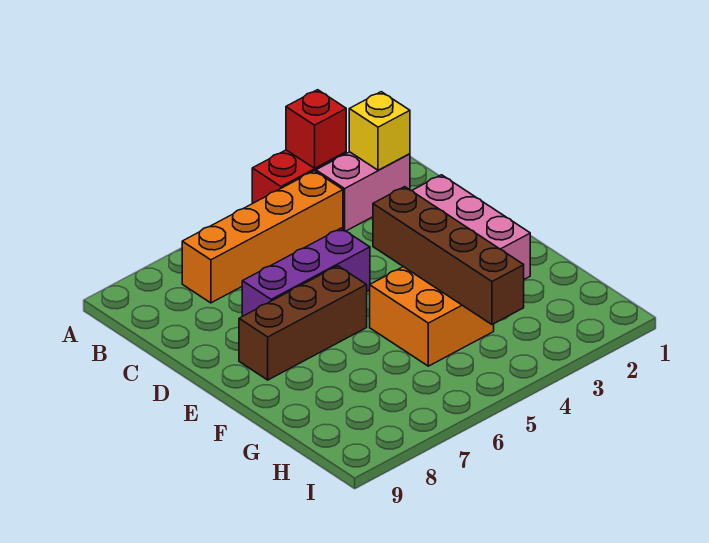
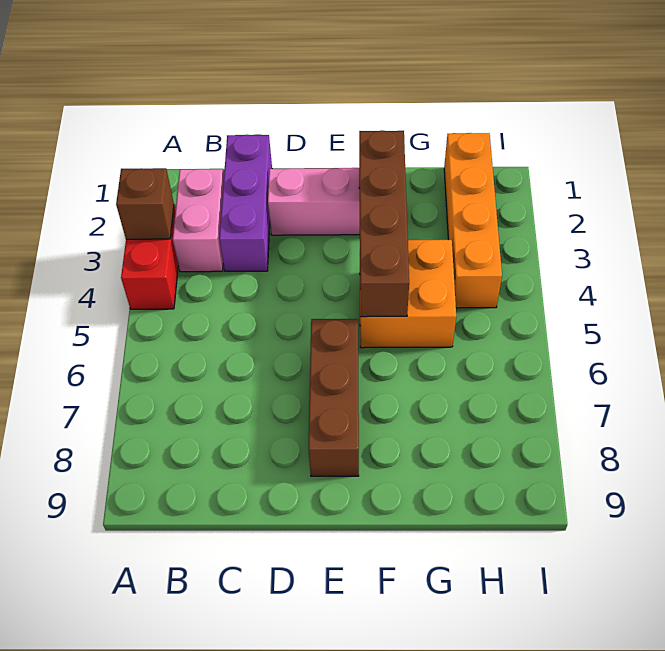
red brick A3 level 2 -> brown brick A3 level 2
yellow brick B2 level 2 -> none
orange brick B4:B7 level 1 -> orange brick H1:H4 level 1
purple brick D5:D7 level 1 -> purple brick C1:C3 level 1
brown brick E4:H4 level 2 -> brown brick F2:F5 level 2

